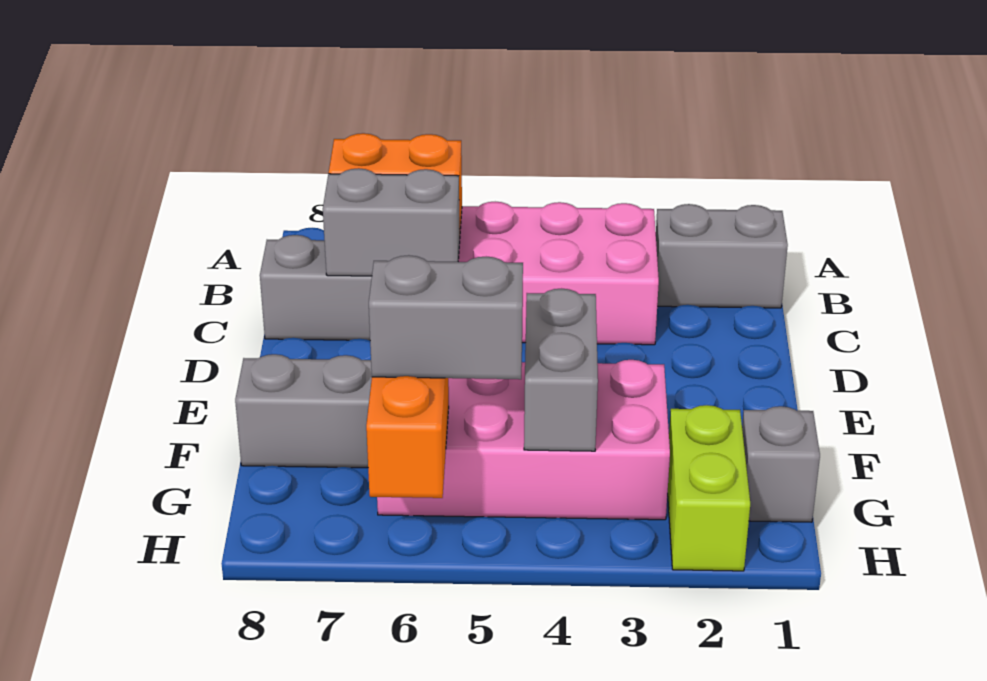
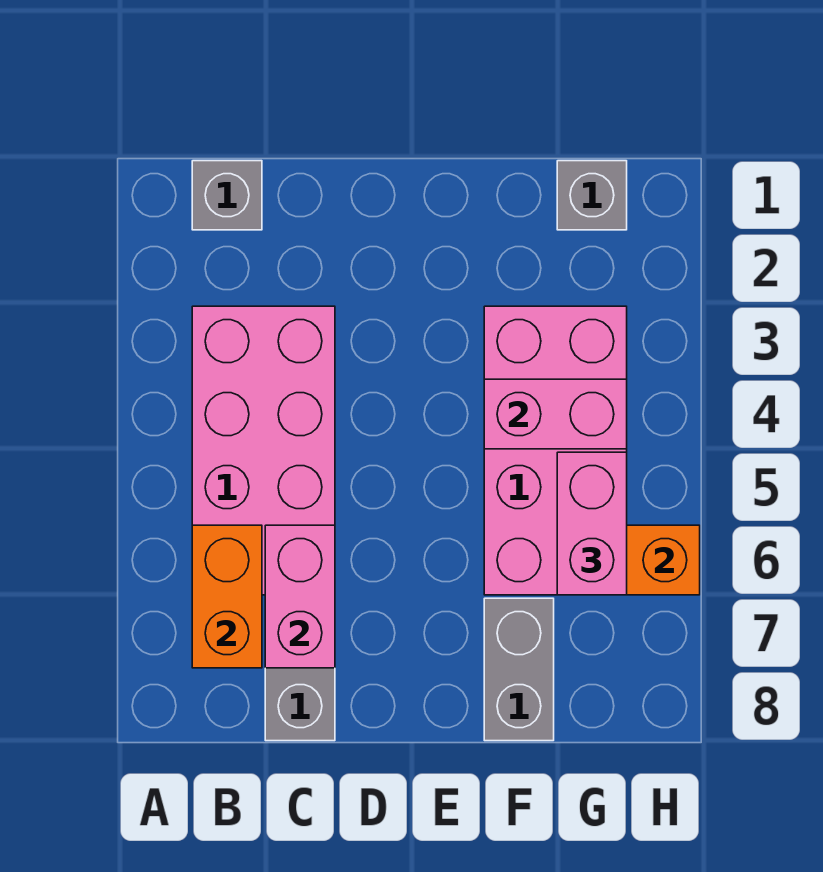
grey brick B1:B2 level 1 -> grey brick B1 level 1
grey brick C6:C7 level 2 -> pink brick C6:C7 level 2
grey brick F4:G4 level 2 -> pink brick F4:G4 level 2
lime brick G2:H2 level 1 -> none
grey brick G5:G6 level 3 -> pink brick G5:G6 level 3

